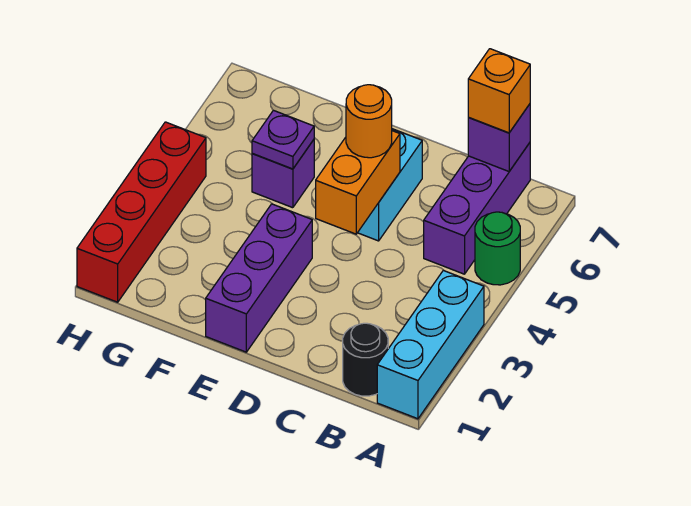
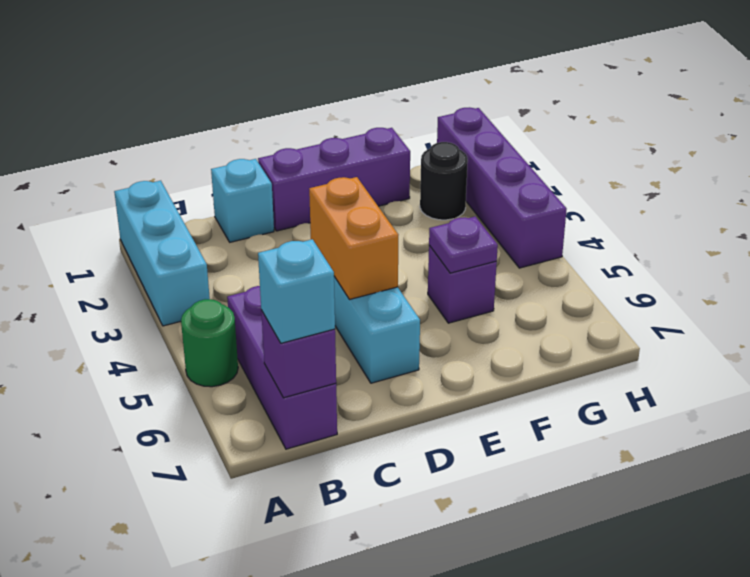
black round brick B1 level 1 -> black round brick G2 level 1
orange brick B7 level 3 -> cyan brick B7 level 3
none -> cyan brick C1 level 1
orange round brick D5 level 3 -> none
purple brick E1:E3 level 1 -> purple brick D1:F1 level 1
red brick H1:H4 level 1 -> purple brick H1:H4 level 1

